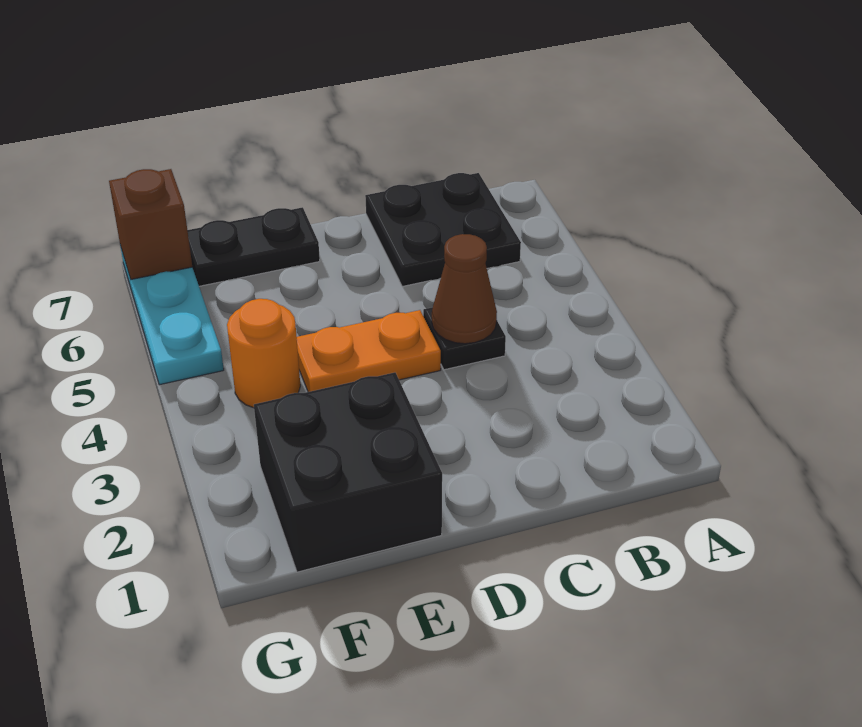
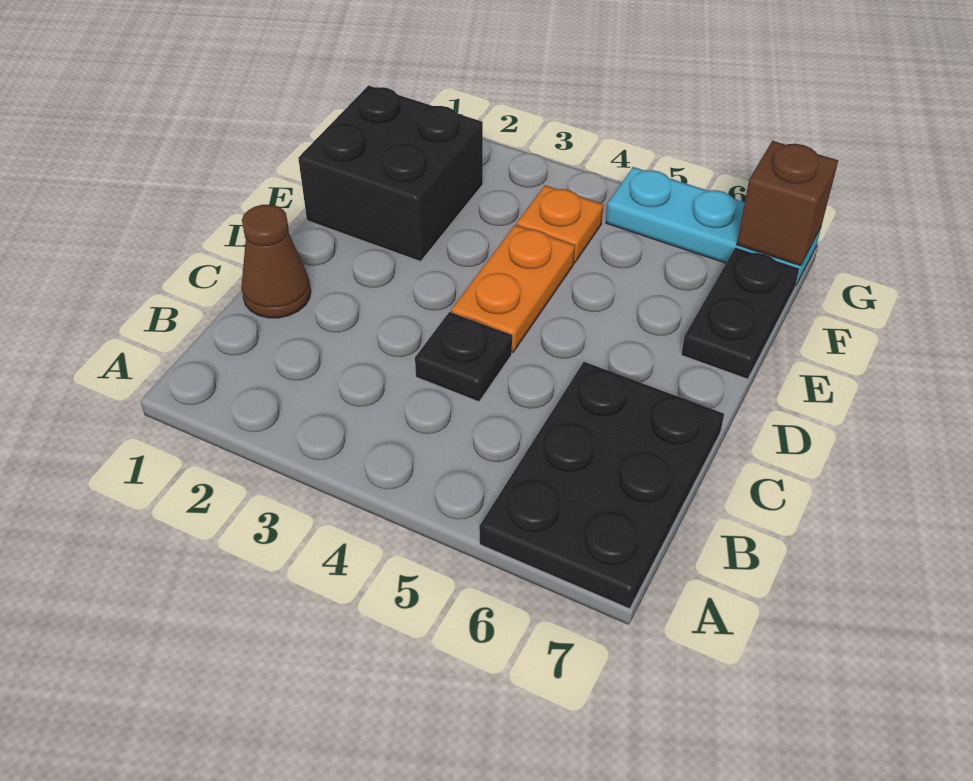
black plate B6:C7 level 1 -> black plate A6:C7 level 1
brown cone C4 level 2 -> brown cone C1 level 1
orange round brick F4 level 1 -> orange plate F4 level 1

